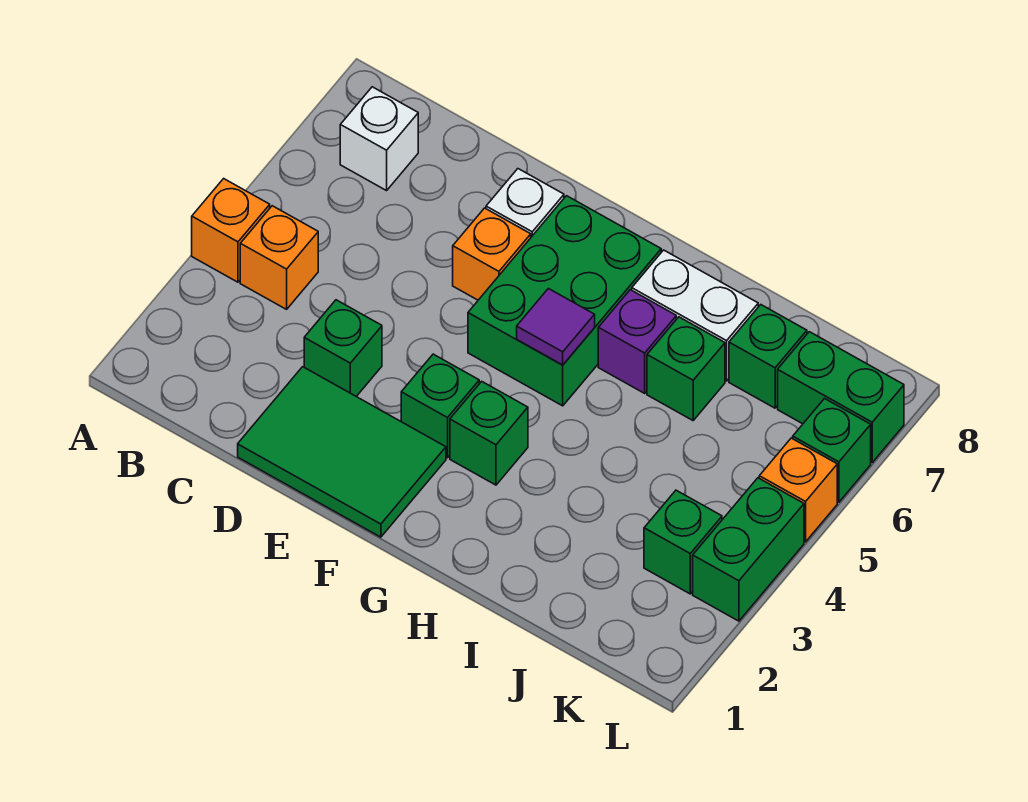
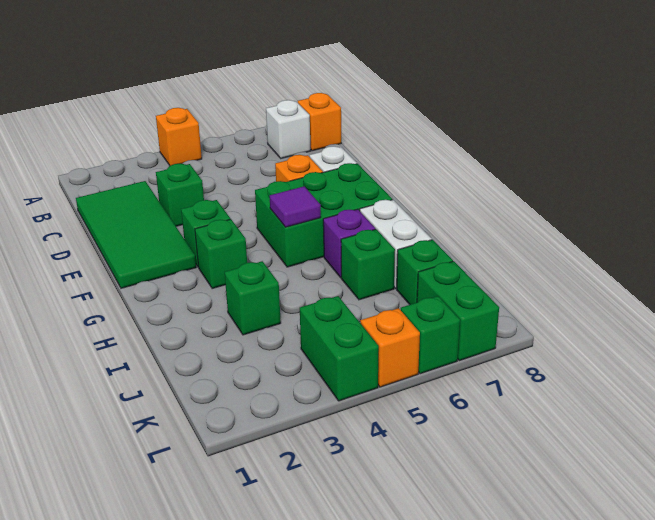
orange brick B4 level 1 -> orange brick B8 level 1
green tile D1:F2 level 1 -> green tile C1:F2 level 1
green brick K3 level 1 -> green brick I3 level 1
green brick L3:L4 level 1 -> green brick K4:L4 level 1

